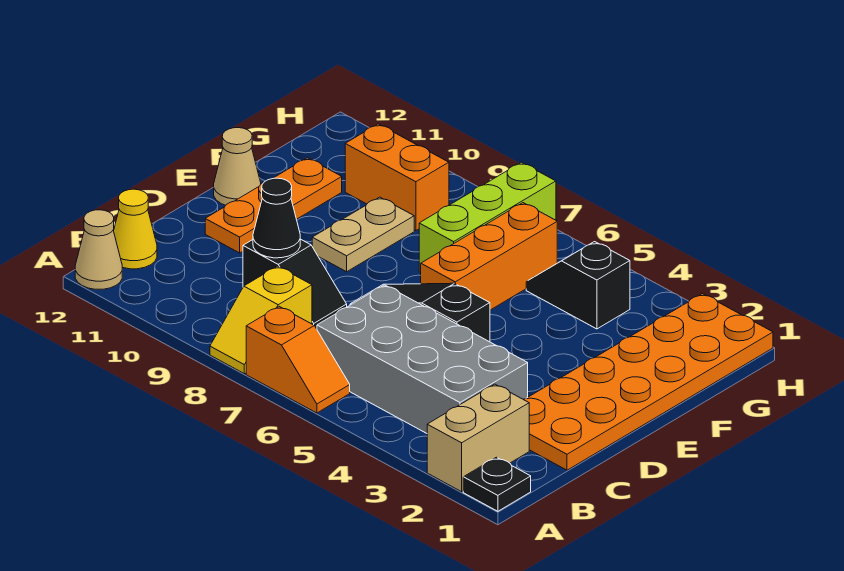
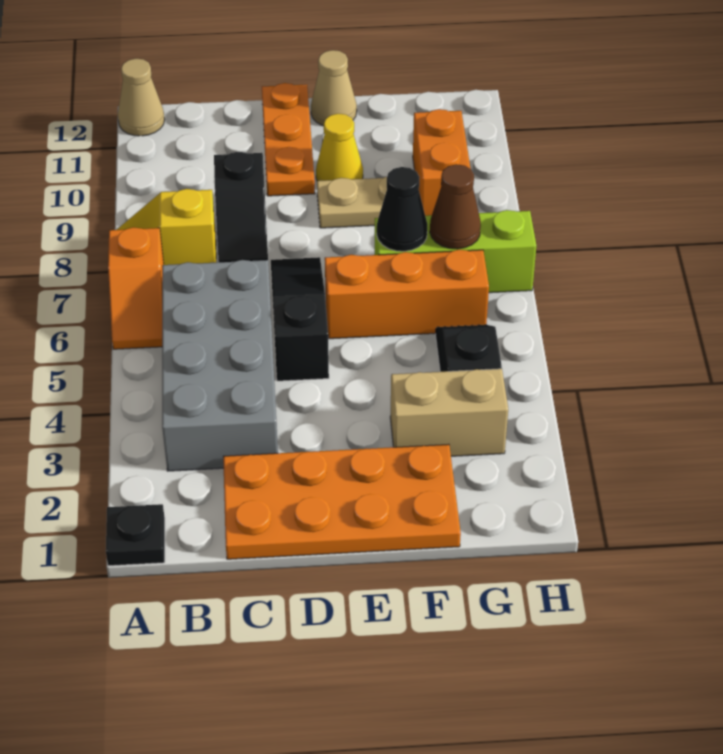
tan brick A2:B2 level 1 -> tan brick F3:G3 level 1
yellow cone B12 level 1 -> yellow cone E10 level 1
orange plate C1:H2 level 1 -> orange plate C1:F2 level 1
black cone C9 level 2 -> black cone F7 level 2
orange plate D11:F11 level 1 -> orange plate D10:D12 level 1
none -> brown cone G7 level 2

